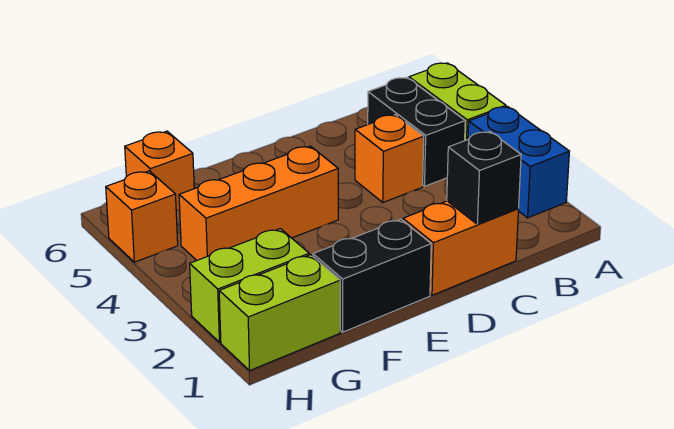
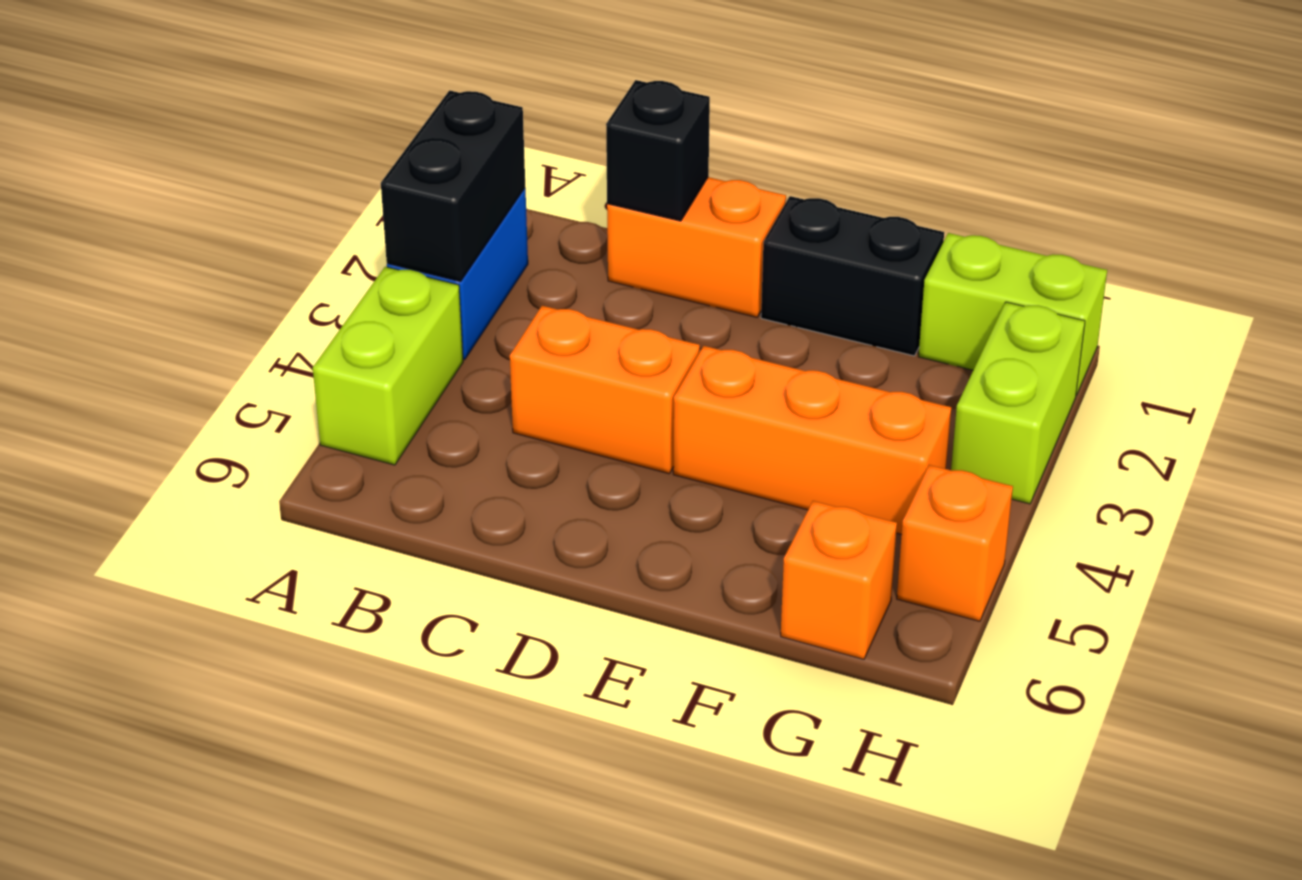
black brick B4:B5 level 1 -> black brick A2:A3 level 2
orange brick C4 level 1 -> orange brick C4:D4 level 1
lime brick G2:H2 level 1 -> lime brick H2:H3 level 1

